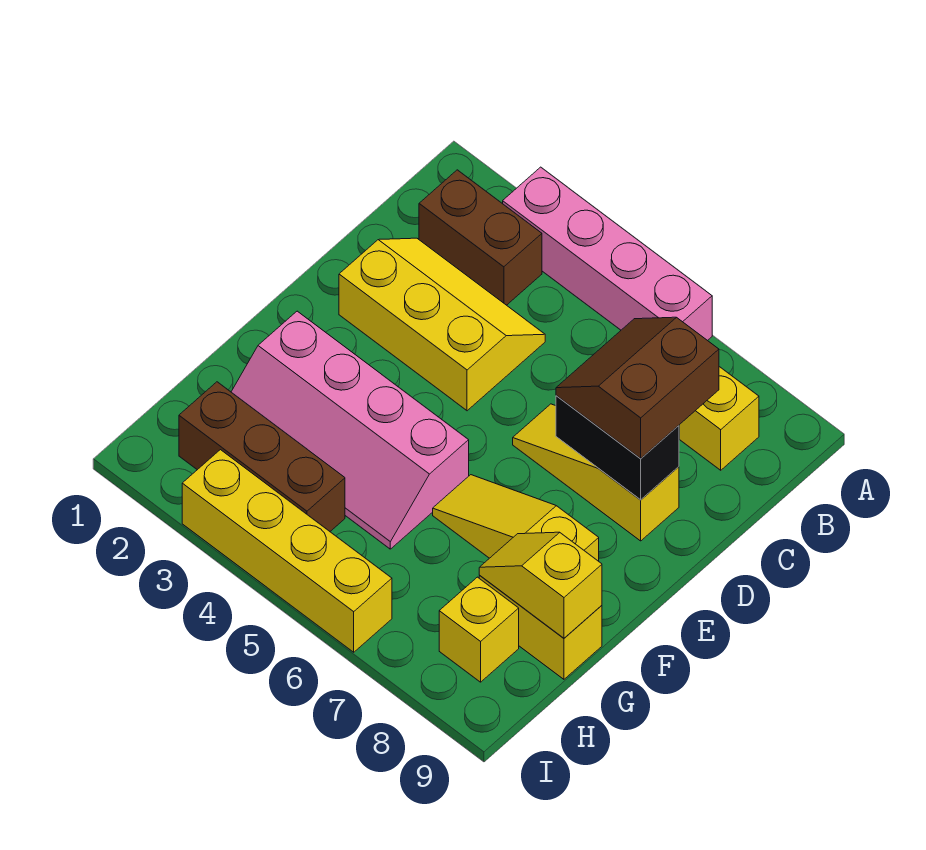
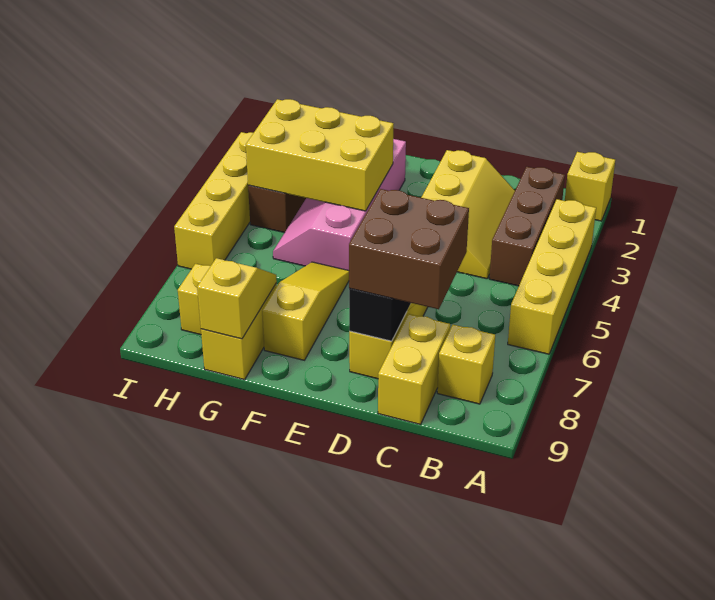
none -> yellow brick A1 level 1
pink brick A3:A6 level 1 -> yellow brick A3:A6 level 1
brown brick B2:B3 level 1 -> brown brick B2:B4 level 1
brown slope C7:D8 level 3 top 8 -> brown brick C7:D8 level 3
none -> yellow brick C8:C9 level 1
none -> yellow brick F3:H4 level 2

